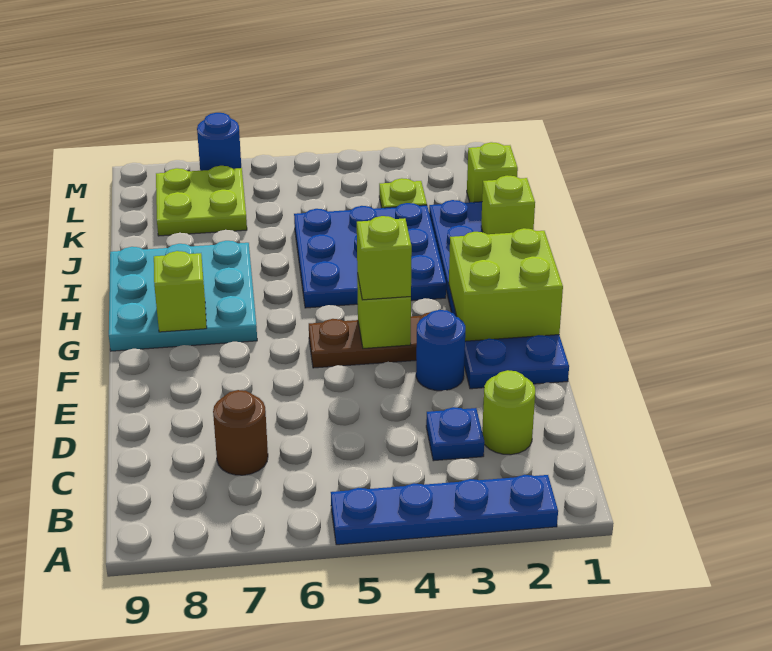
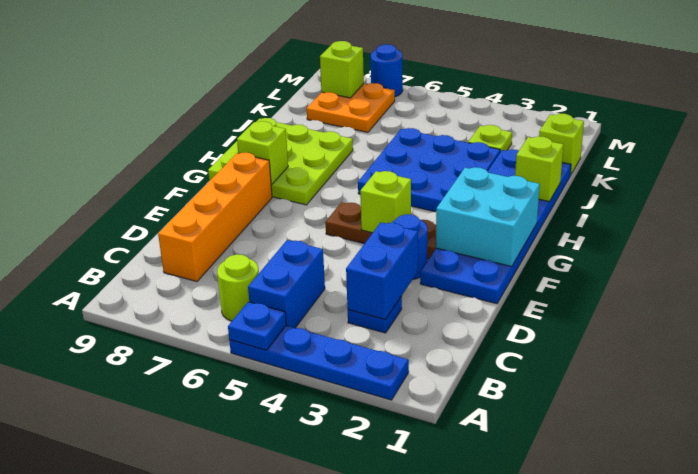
none -> blue plate A5 level 2
none -> blue brick B5:C5 level 1
lime round brick C2 level 1 -> lime round brick B6 level 1
none -> blue brick C3:D3 level 2
brown round brick C7 level 1 -> none
none -> orange brick C8:F8 level 1
lime brick F1:G2 level 2 -> cyan brick F1:G2 level 2
lime brick F4 level 3 -> lime brick L8 level 2
cyan plate G7:I9 level 1 -> lime plate G7:I9 level 1
lime plate K7:L8 level 1 -> orange plate K7:L8 level 1

